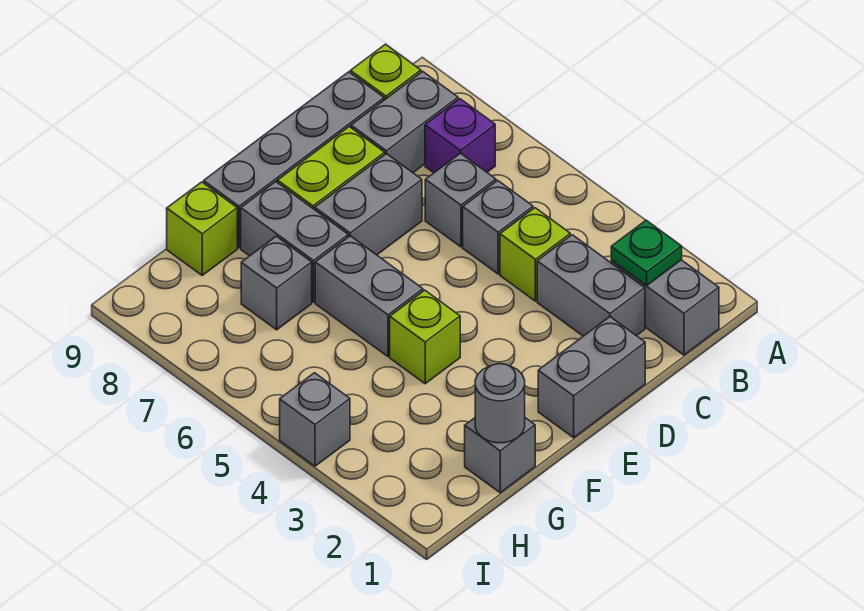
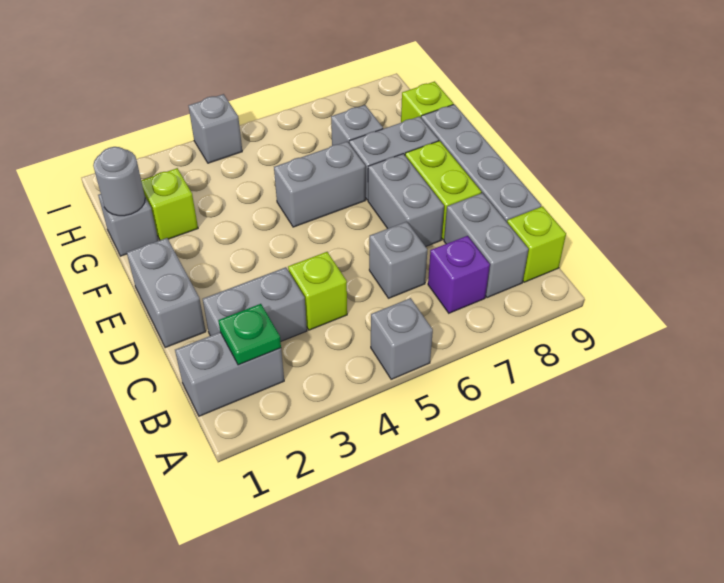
grey brick C5 level 1 -> grey brick A5 level 1
lime brick F4 level 1 -> lime brick G2 level 1

